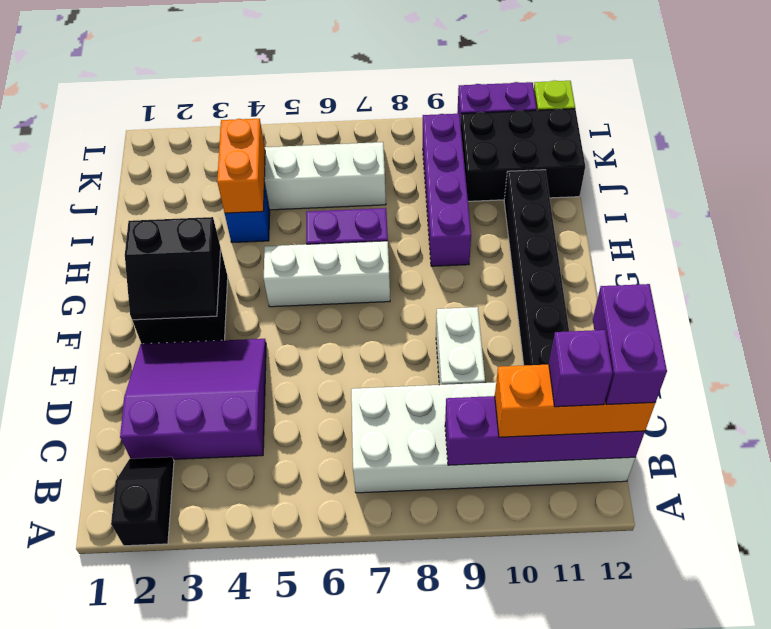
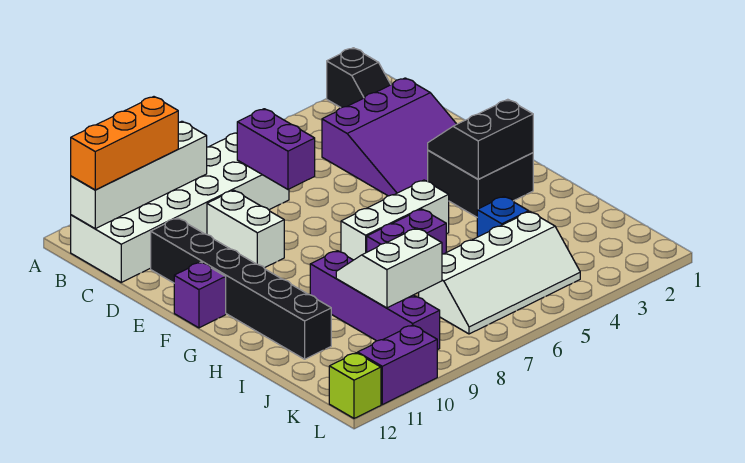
purple brick B9:B12 level 2 -> white brick B9:B12 level 2
purple brick B11 level 4 -> purple brick F12 level 1
purple brick B12:C12 level 4 -> purple brick C7:D7 level 2
orange brick I4:J4 level 2 -> none
none -> white slope I8:J9 level 2 top J
black brick J10:K12 level 1 -> none

